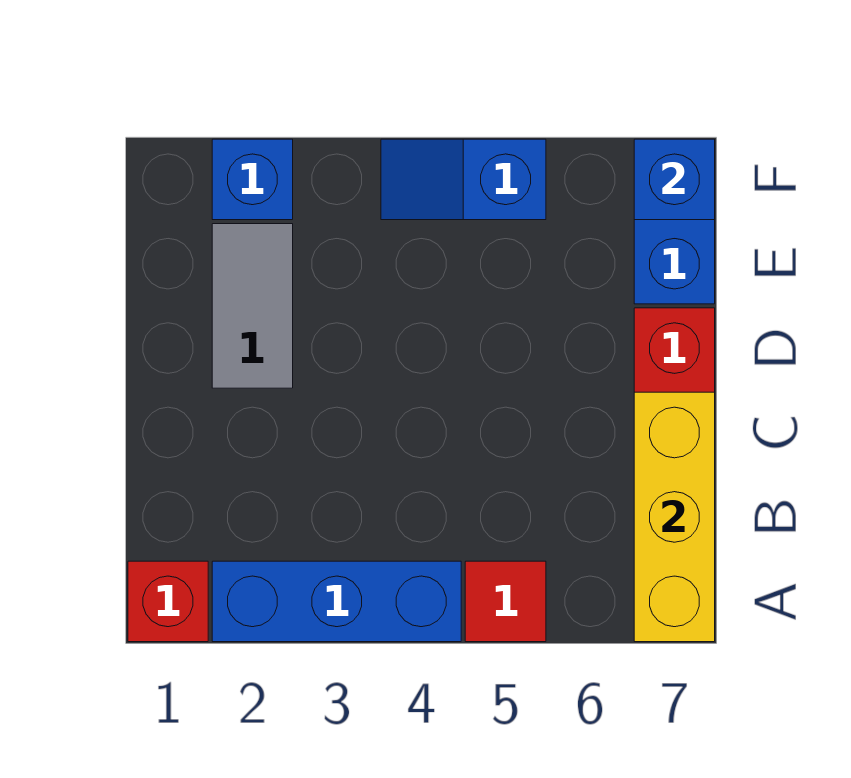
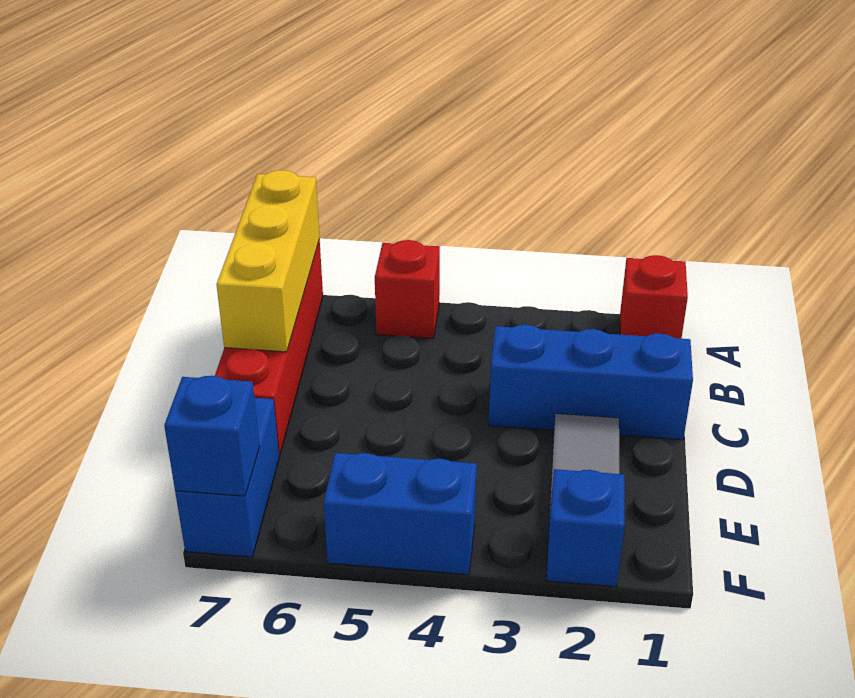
blue brick A2:A4 level 1 -> blue brick C1:C3 level 1
red tile A5 level 1 -> red brick A5 level 1
blue slope F4:F5 level 1 top 5 -> blue brick F4:F5 level 1

